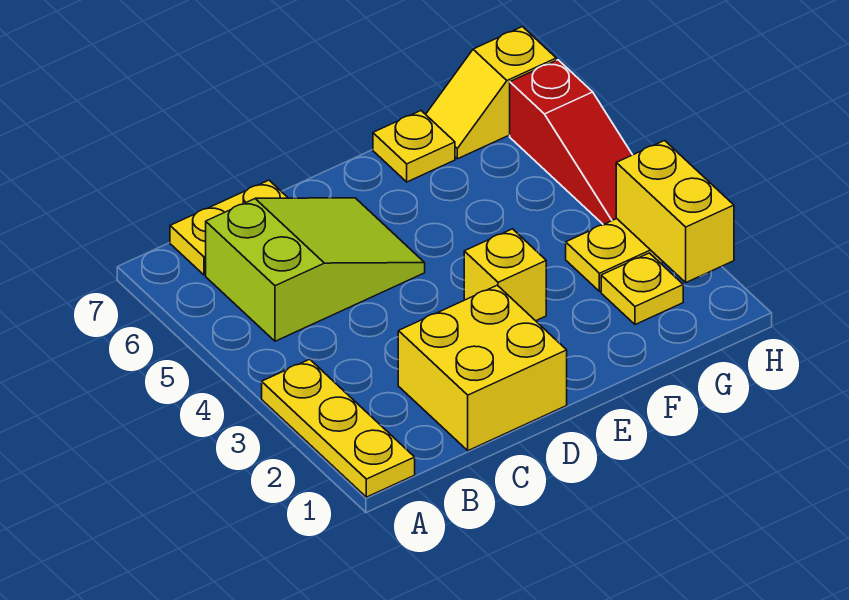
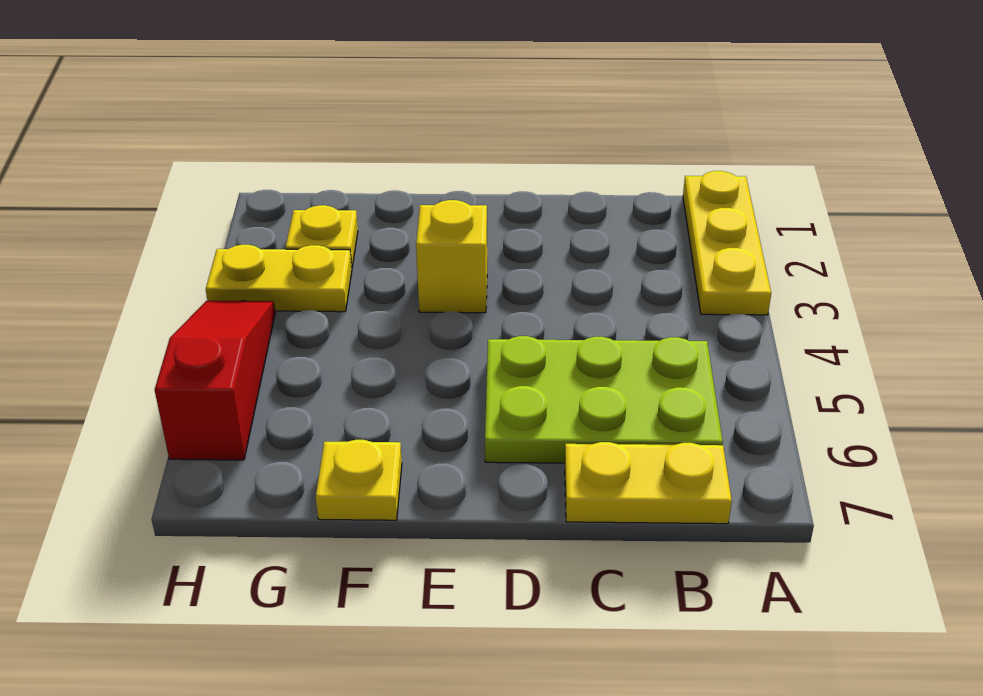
lime slope B5:D6 level 1 top B -> lime plate B5:D6 level 1
yellow brick C1:D2 level 1 -> none
yellow slope G7:H7 level 1 top H -> none
yellow brick H2:H3 level 2 -> none

